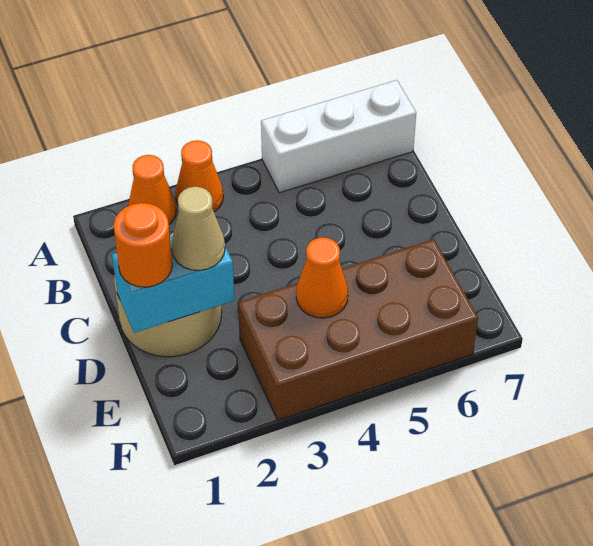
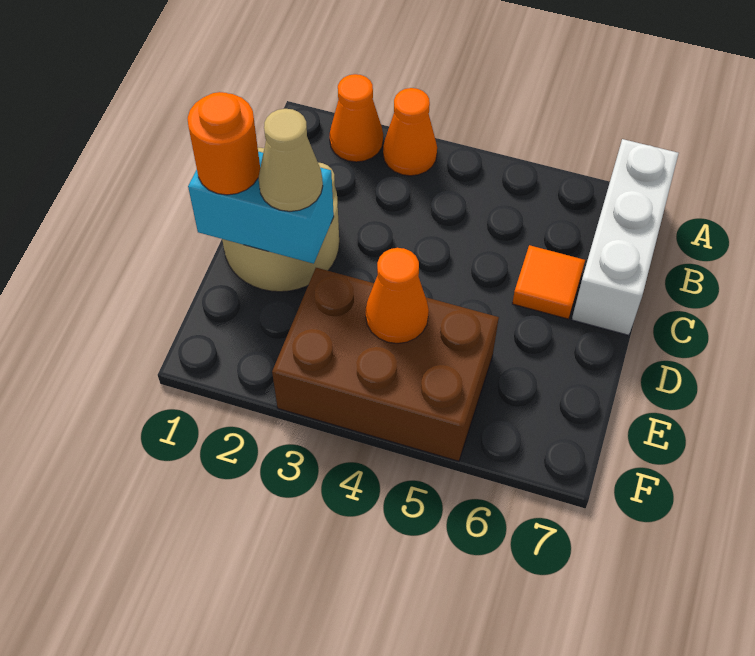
white brick A5:A7 level 1 -> white brick A7:C7 level 1
none -> orange tile C6 level 1
brown brick E3:F6 level 1 -> brown brick E3:F5 level 1

